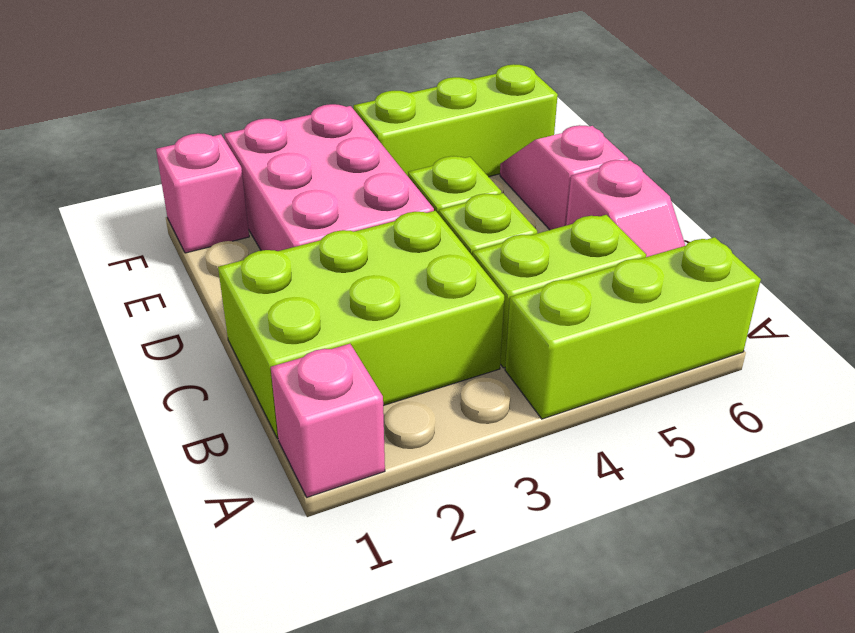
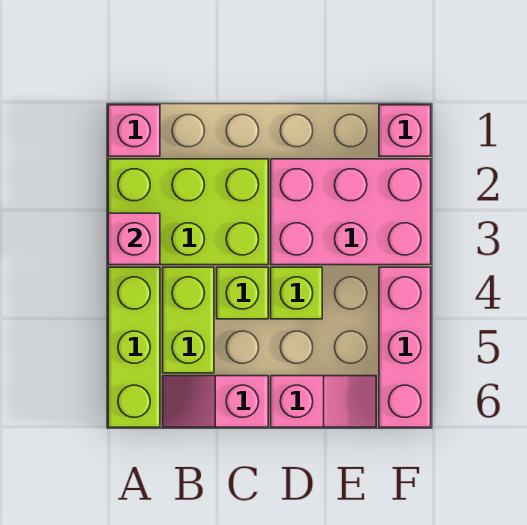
none -> pink brick A3 level 2
lime brick B1:C3 level 1 -> lime brick A2:C3 level 1
lime brick F4:F6 level 1 -> pink brick F4:F6 level 1

